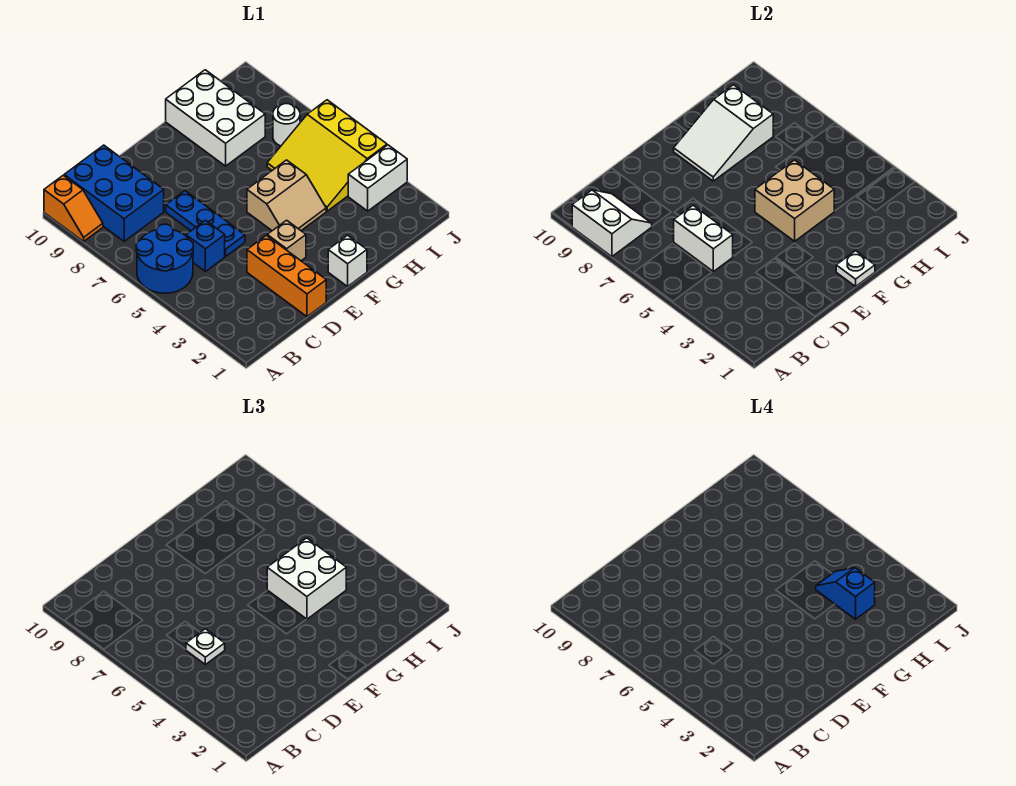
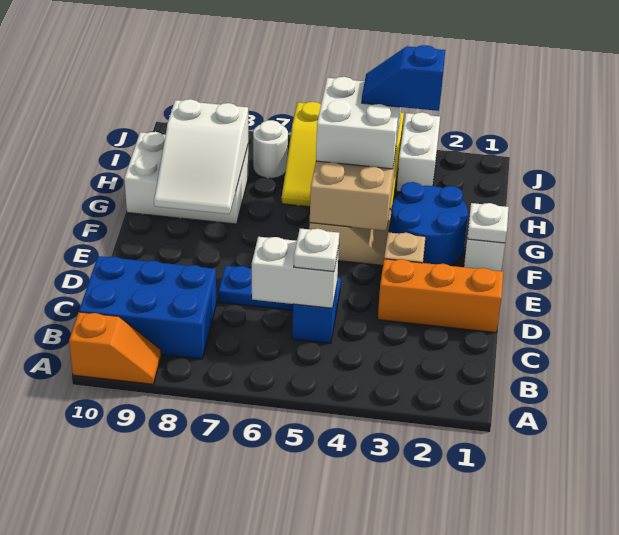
blue round brick A5:B6 level 1 -> blue round brick F2:G3 level 1
white slope A8:B9 level 2 top A -> none

